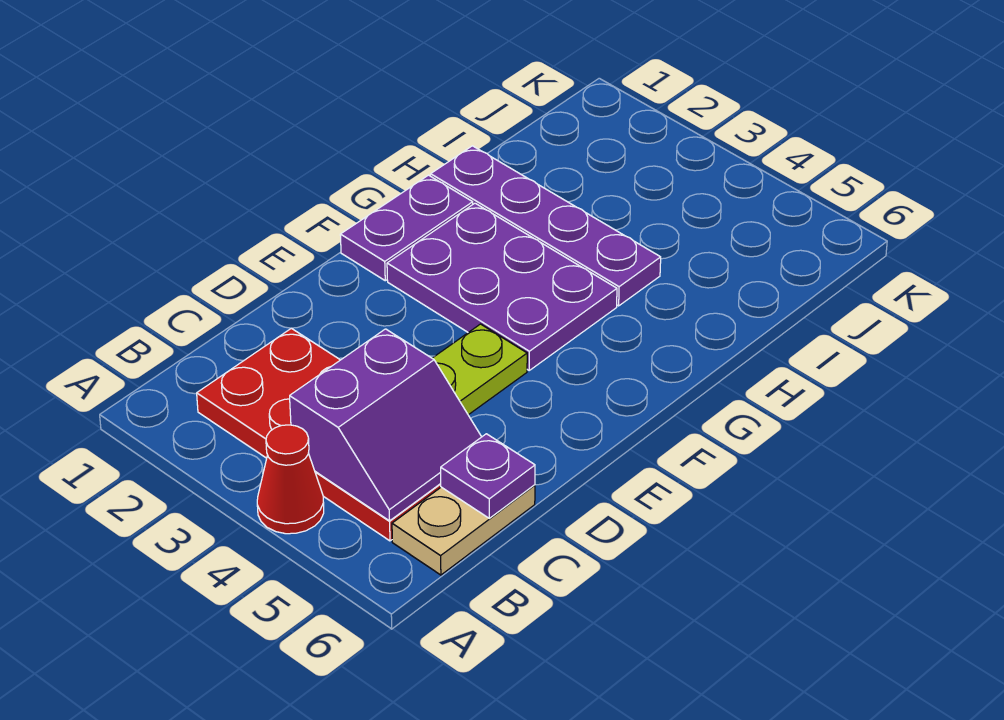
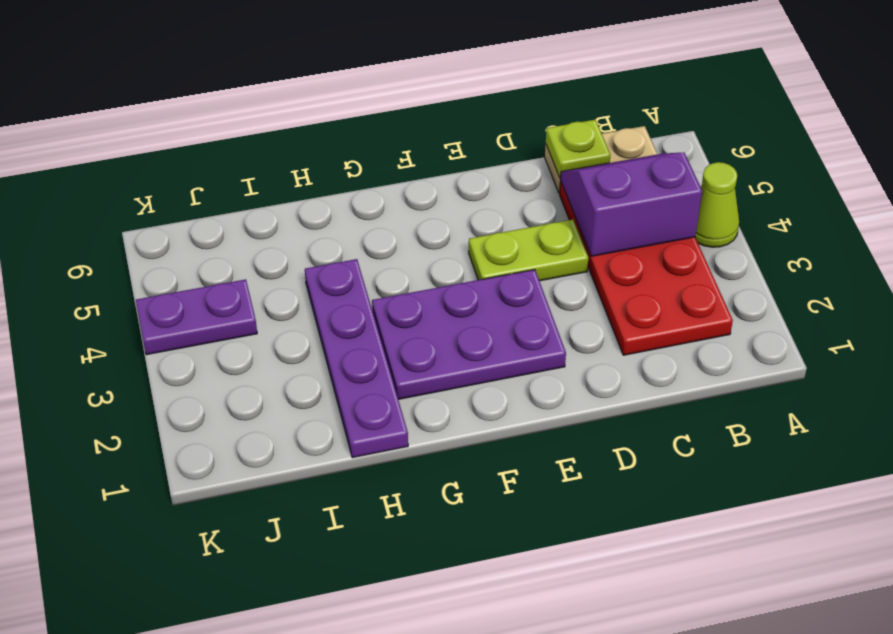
red cone A4 level 1 -> lime cone A4 level 1
purple plate C6 level 2 -> lime plate C6 level 2
purple plate F1:G1 level 1 -> purple plate J4:K4 level 1
purple plate F2:G4 level 1 -> purple plate E2:G3 level 1

